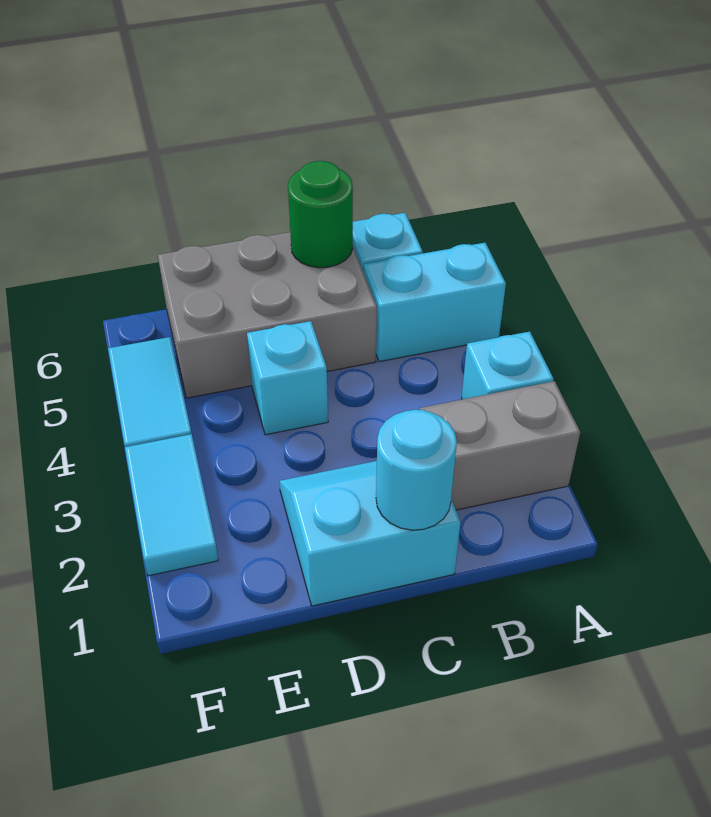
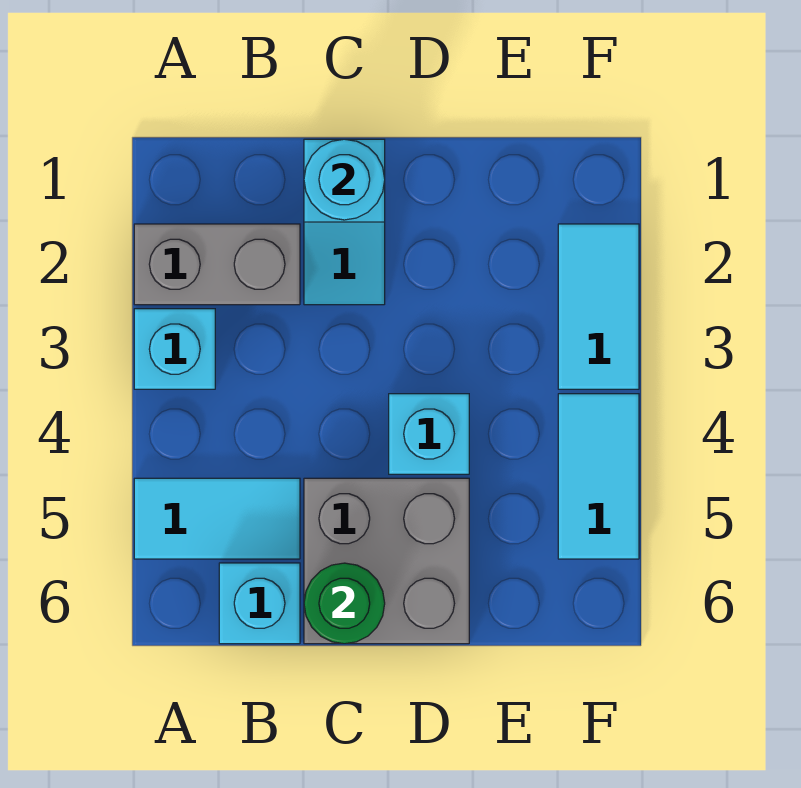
cyan brick A5:B5 level 1 -> cyan tile A5:B5 level 1
cyan slope C1:D2 level 1 top 1 -> cyan slope C1:C2 level 1 top 1
grey brick C5:E6 level 1 -> grey brick C5:D6 level 1

